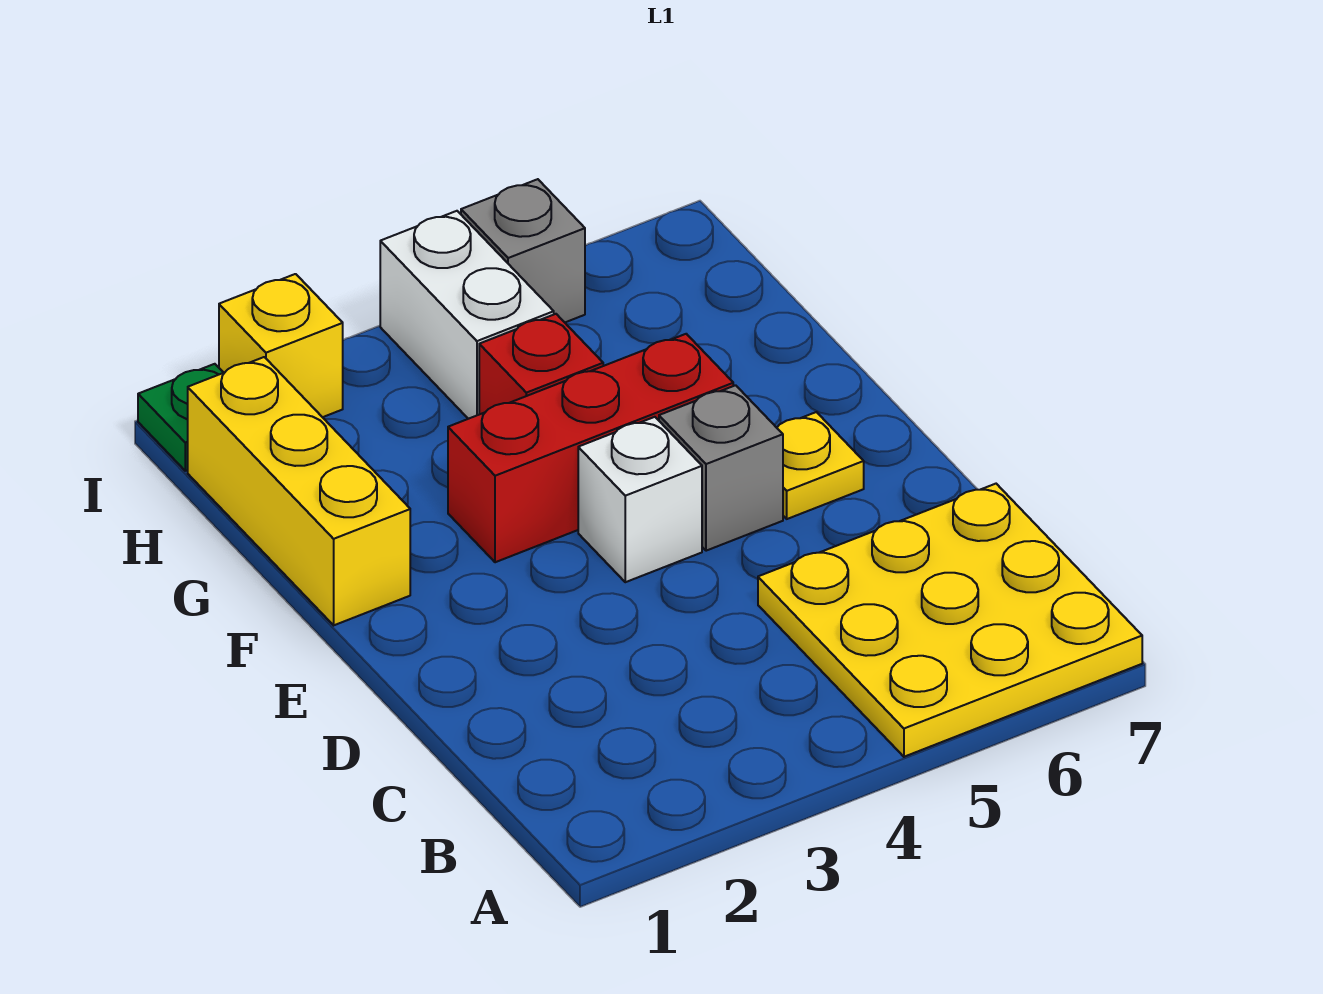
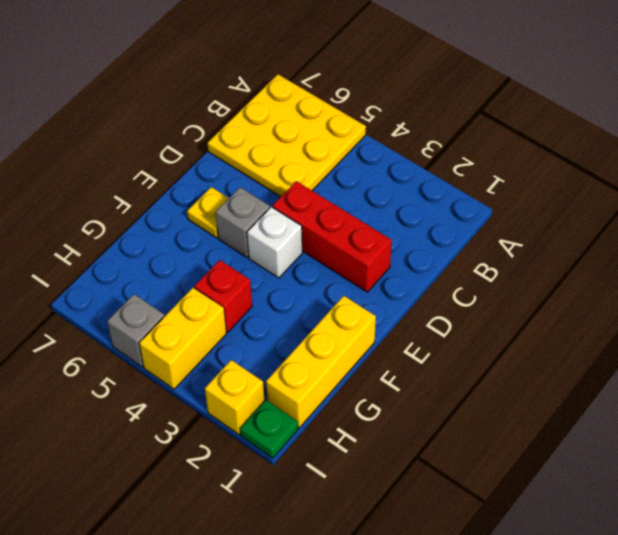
red brick F3:F5 level 1 -> red brick D2:D4 level 1
white brick H4:I4 level 1 -> yellow brick H4:I4 level 1

